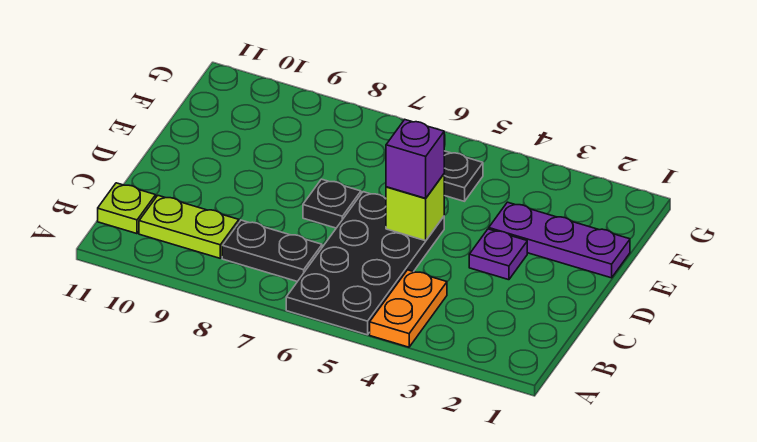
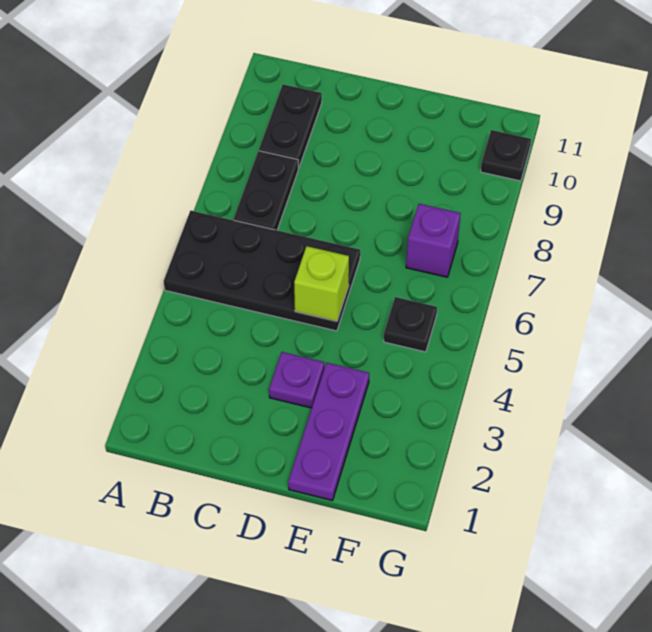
orange plate A4:B4 level 1 -> none
lime plate B9:B10 level 1 -> black plate B9:B10 level 1
lime plate B11 level 1 -> none
purple brick D5 level 3 -> purple brick F7 level 1
black plate D7 level 1 -> black plate G10 level 1

